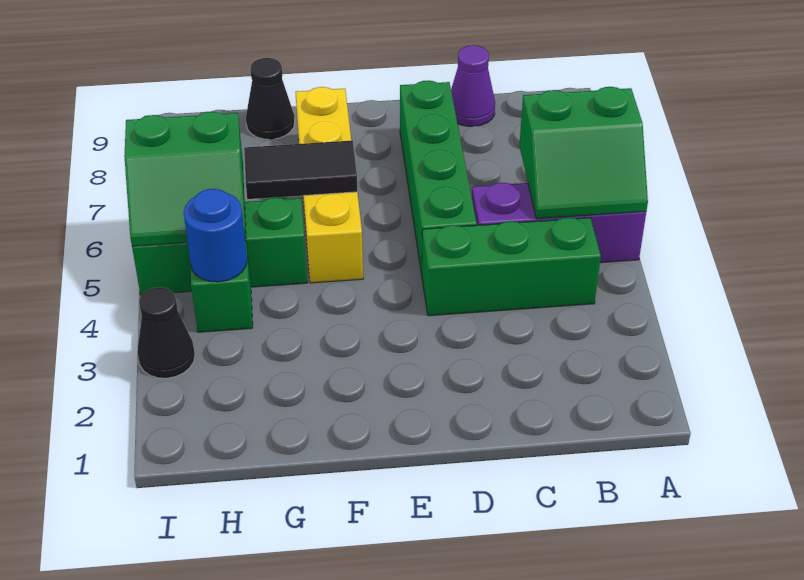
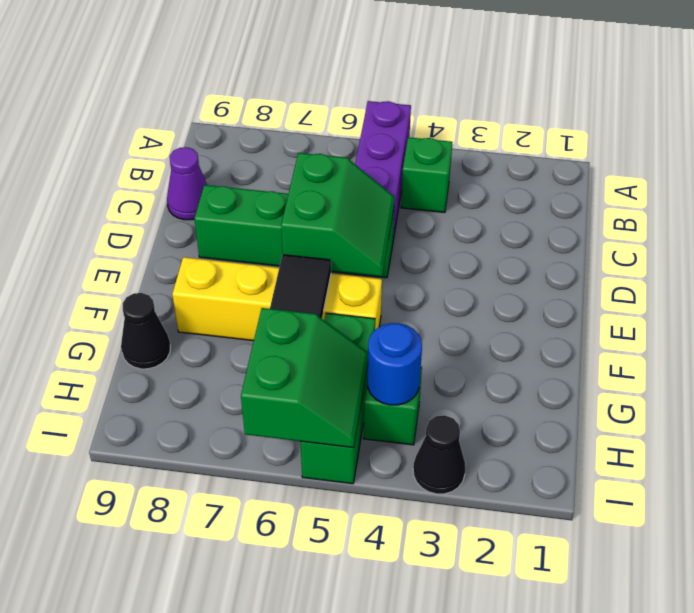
green slope A5:B6 level 2 top 6 -> green slope D5:E6 level 2 top 6
green brick B4:D4 level 1 -> green brick B4 level 1

